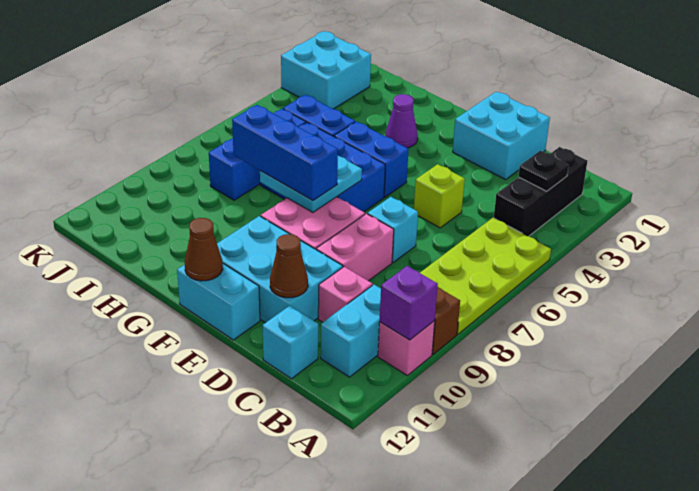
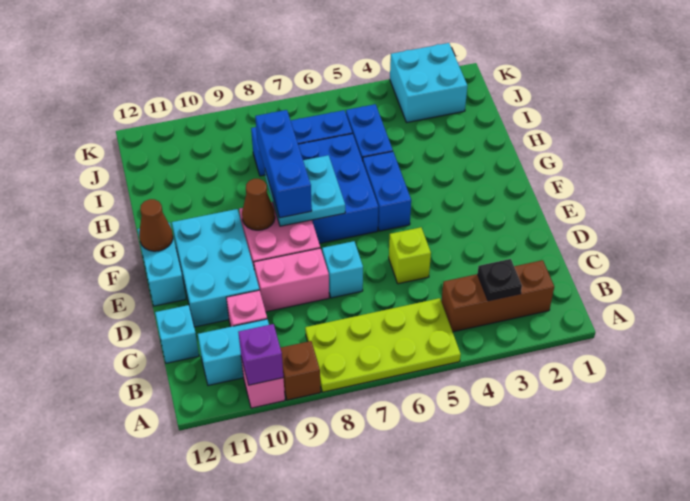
black brick B2:B4 level 1 -> brown brick B2:B4 level 1
cyan brick D1:E2 level 1 -> none
brown cone D11 level 2 -> brown cone F9 level 2
purple cone G3 level 1 -> none

